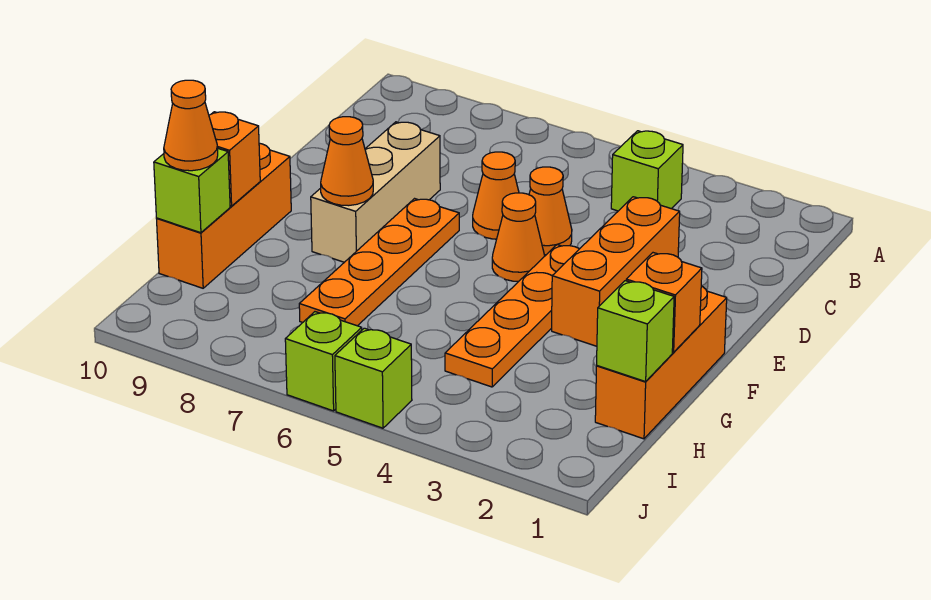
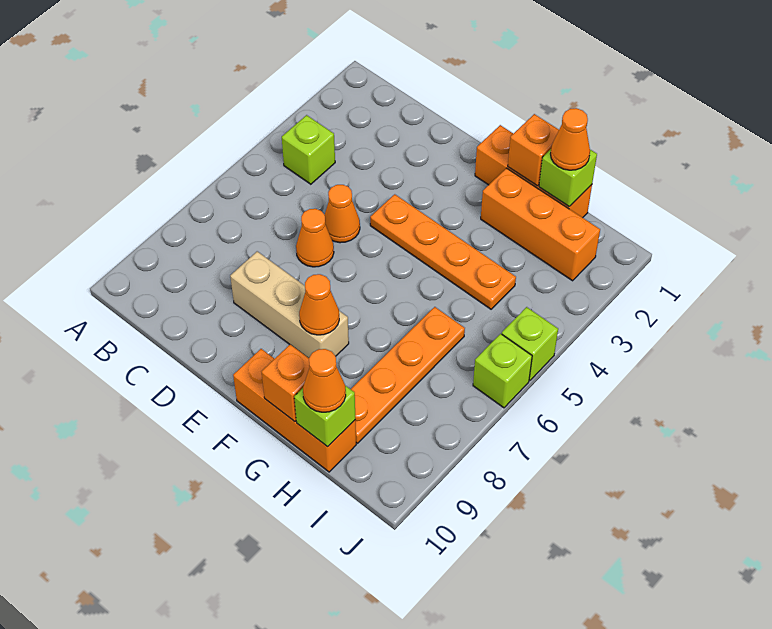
orange brick D3:F3 level 1 -> orange brick G2:I2 level 1
orange cone E5 level 1 -> orange cone H1 level 3
orange plate E7:H7 level 1 -> orange plate H6:H9 level 1

